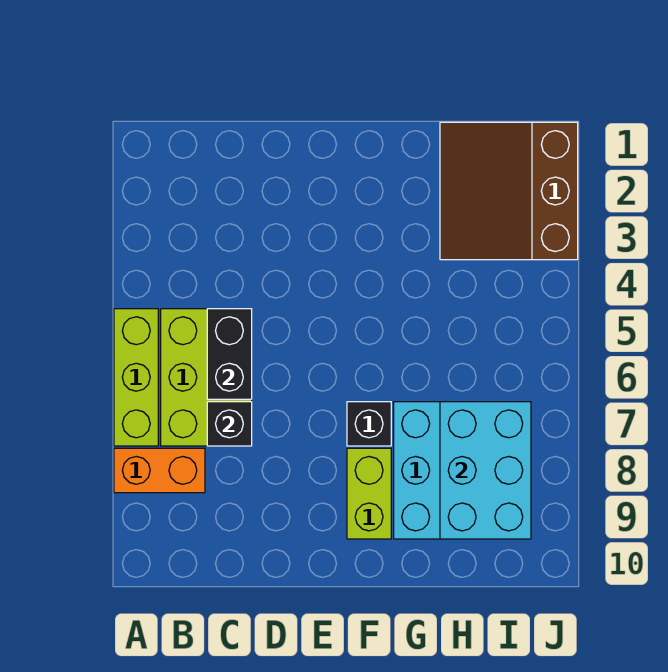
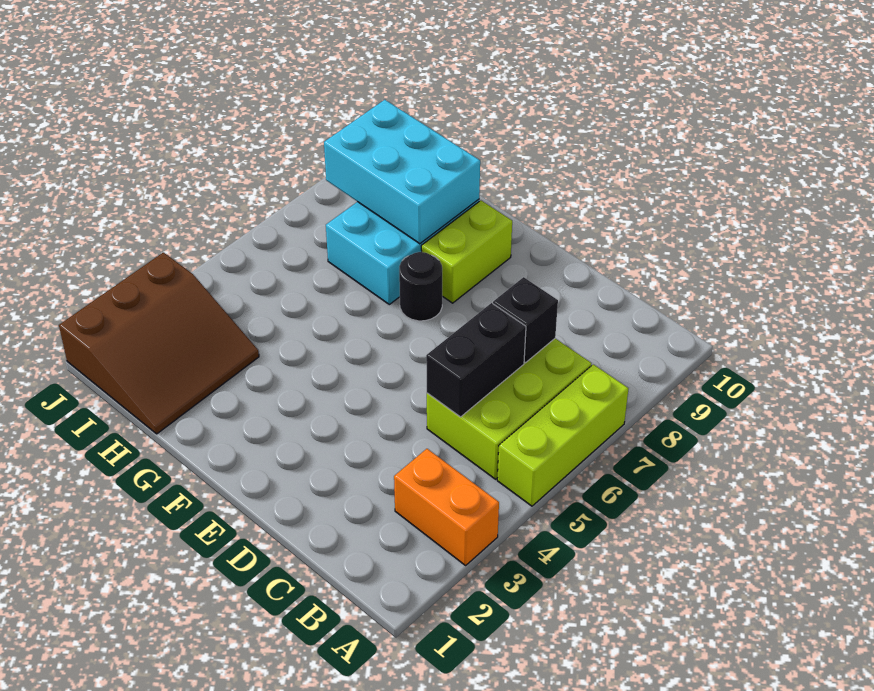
orange brick A8:B8 level 1 -> orange brick A3:B3 level 1
black brick F7 level 1 -> black round brick F7 level 1
cyan brick H7:I9 level 2 -> cyan brick G8:I9 level 2

